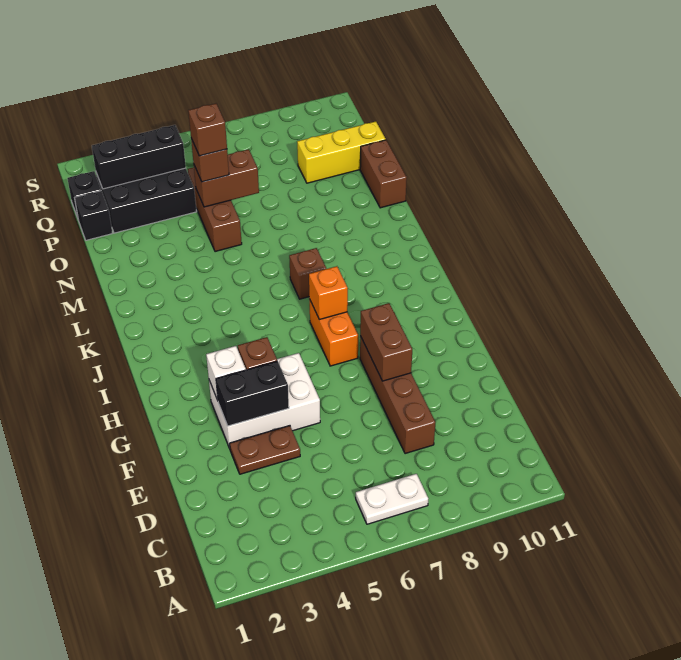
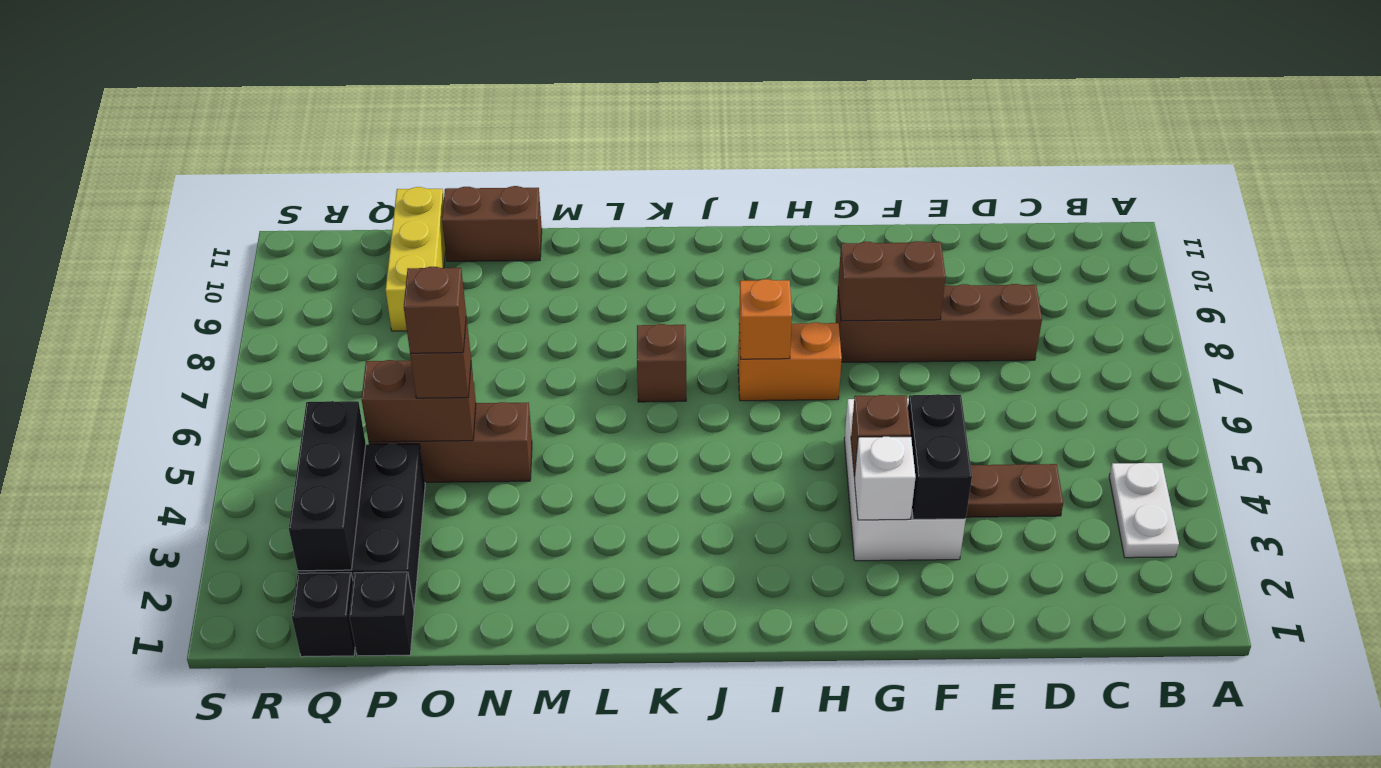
white plate B6:B7 level 1 -> white plate B3:B4 level 1
brown plate E3:E4 level 1 -> brown plate D4:E4 level 1
brown brick O5:O6 level 2 -> brown brick O5:P5 level 2

